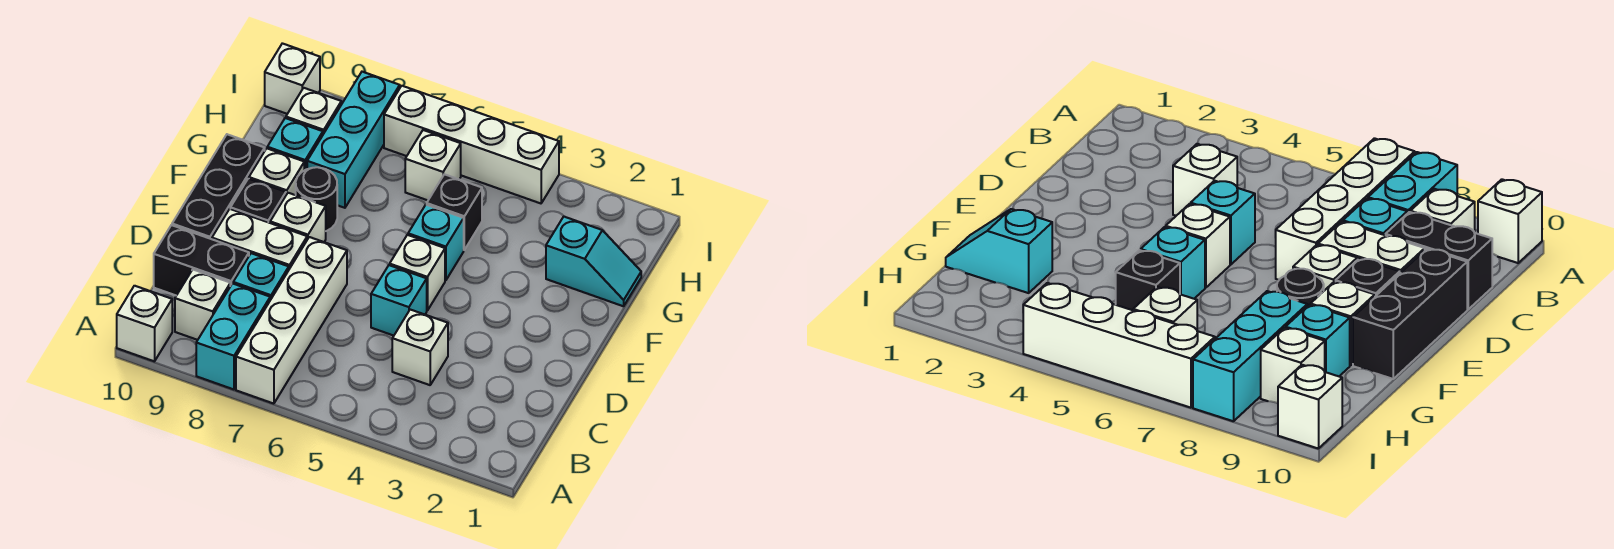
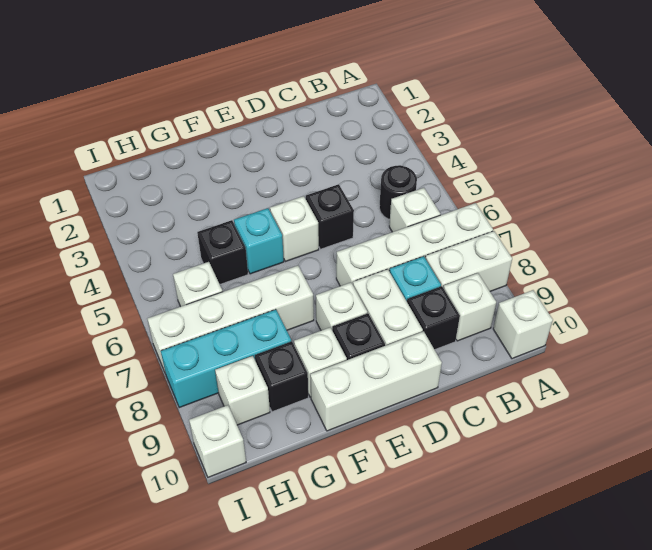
cyan brick A8:B8 level 1 -> white brick A8:B8 level 1
white brick C4 level 1 -> white brick B6 level 1
black brick C9:C10 level 1 -> black brick C9 level 1
cyan brick D5 level 1 -> black brick D5 level 1
black brick D10:F10 level 1 -> white brick D10:F10 level 1
black round brick F8 level 1 -> black round brick B5 level 1
cyan slope G1:G2 level 1 top 2 -> none
cyan brick G9 level 1 -> black brick G9 level 1
white brick I4:I7 level 1 -> white brick F7:I7 level 1

